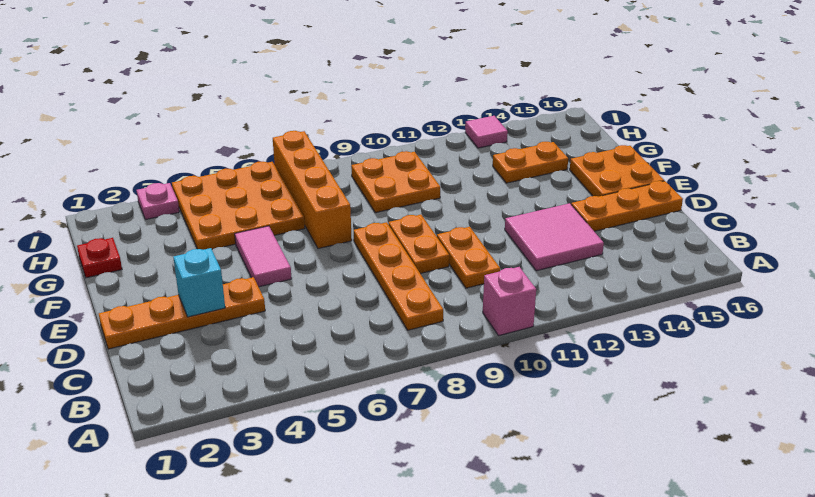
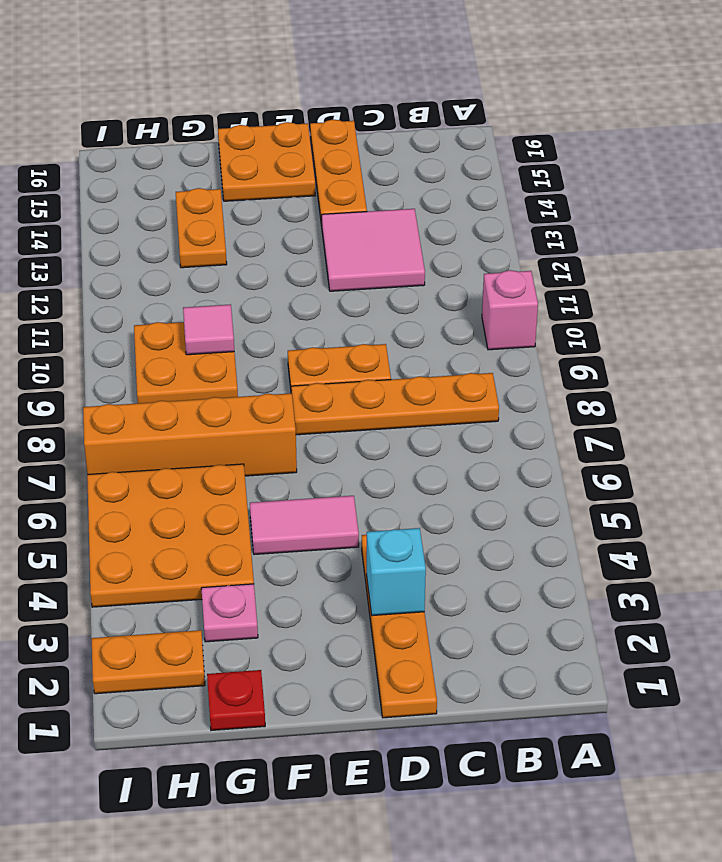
orange plate C10:D10 level 1 -> orange plate H2:I2 level 1
pink plate I3 level 1 -> pink plate G3 level 1
pink tile I13 level 1 -> pink tile G10 level 2

